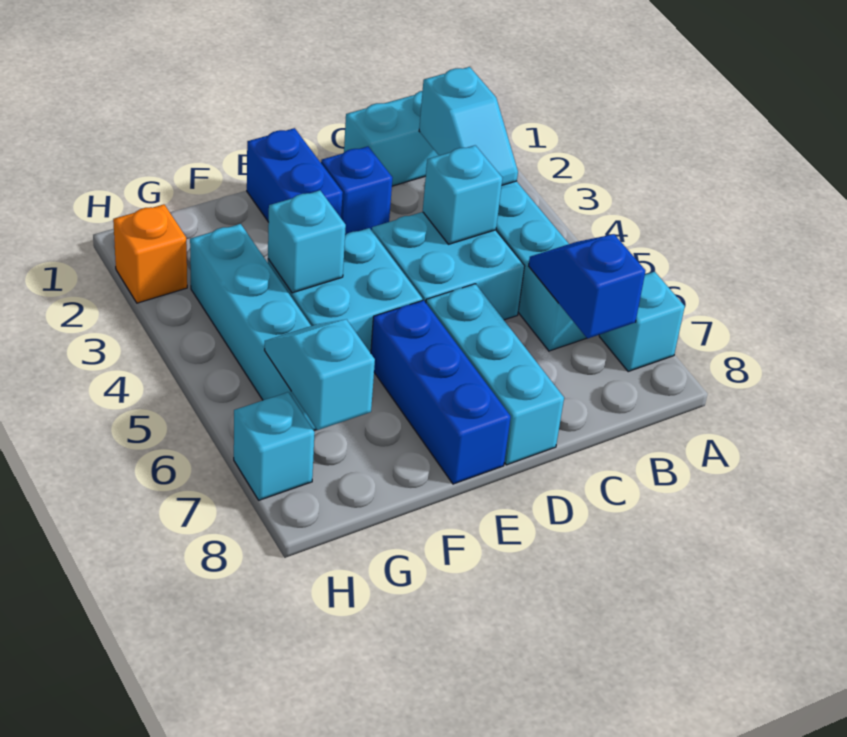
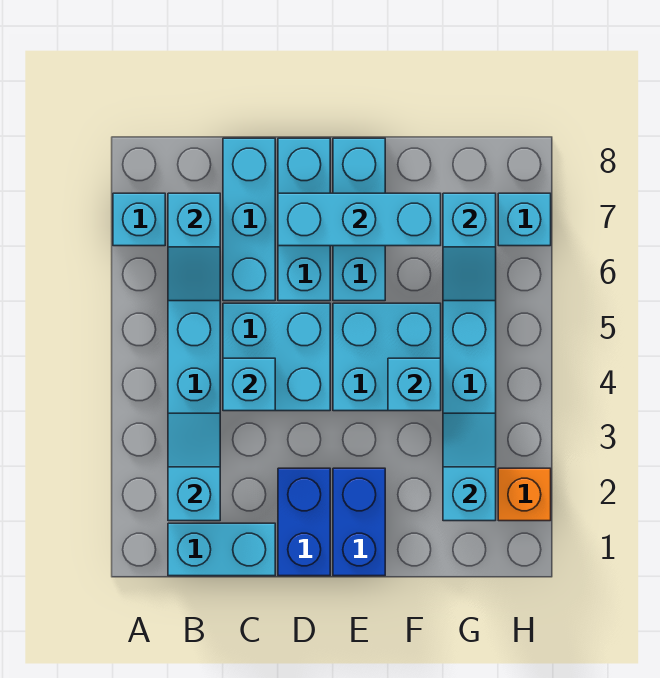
blue slope B6:B7 level 2 top 7 -> cyan slope B6:B7 level 2 top 7
none -> cyan brick C6:C8 level 1
blue brick D2 level 1 -> blue brick D1:D2 level 1
none -> cyan brick D7:F7 level 2
blue brick E6:E8 level 1 -> cyan brick E6:E8 level 1
none -> cyan slope G2:G3 level 2 top 2

